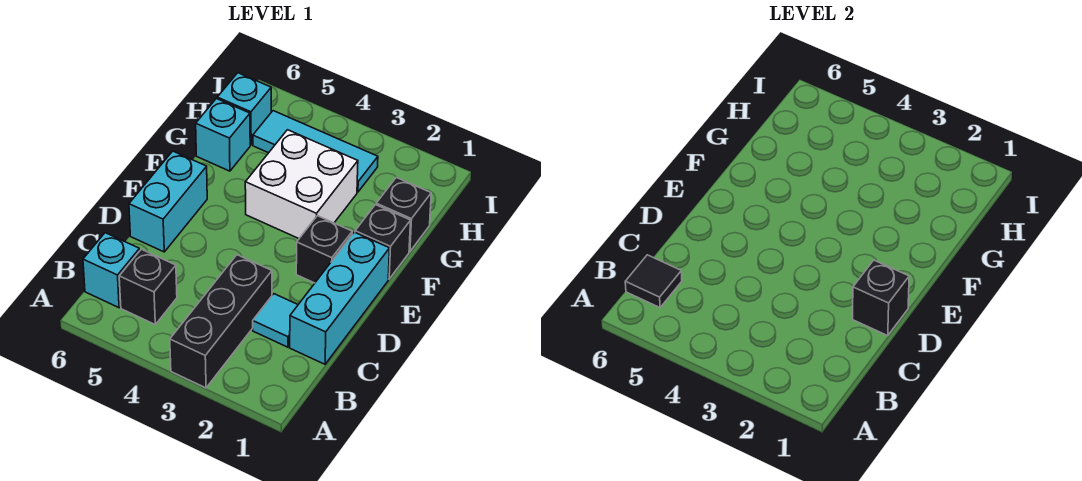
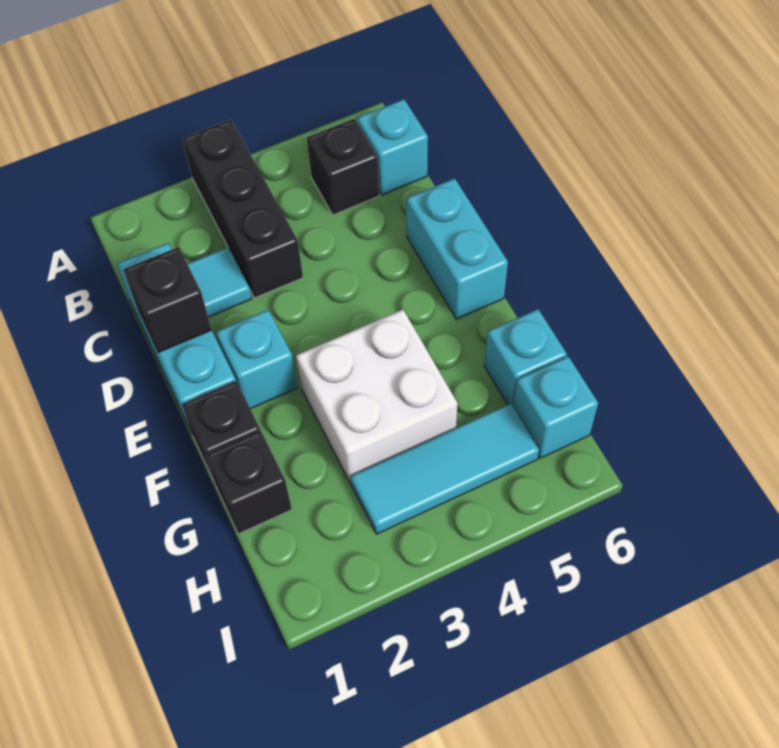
black tile B6 level 2 -> none
black brick E2 level 1 -> cyan brick E2 level 1

